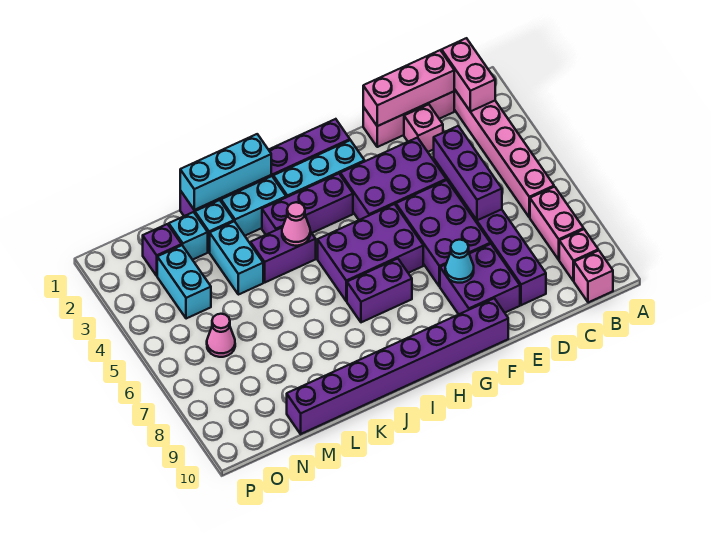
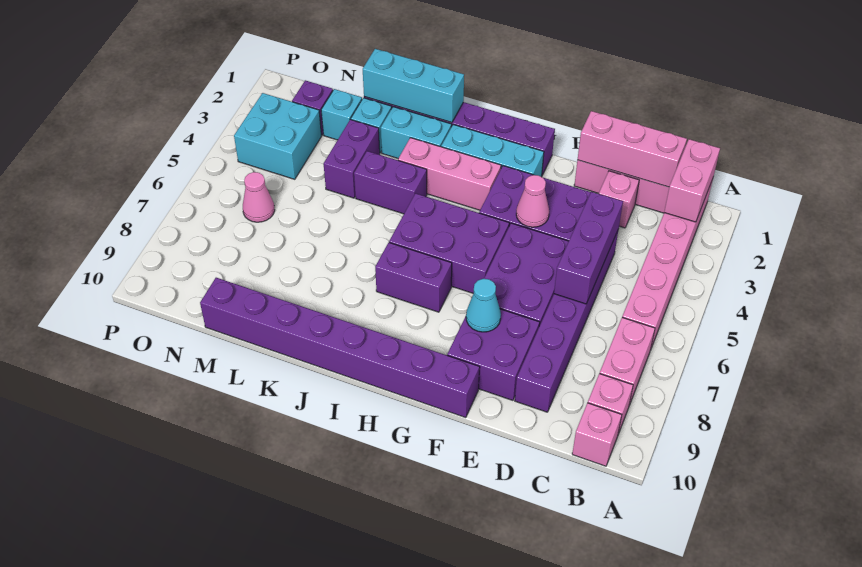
purple brick H3:J3 level 1 -> pink brick H3:J3 level 1
pink cone J4 level 2 -> pink cone F4 level 2
cyan brick L3:L4 level 1 -> purple brick L3:L4 level 1
cyan brick N3:N4 level 1 -> cyan brick N3:O4 level 1

